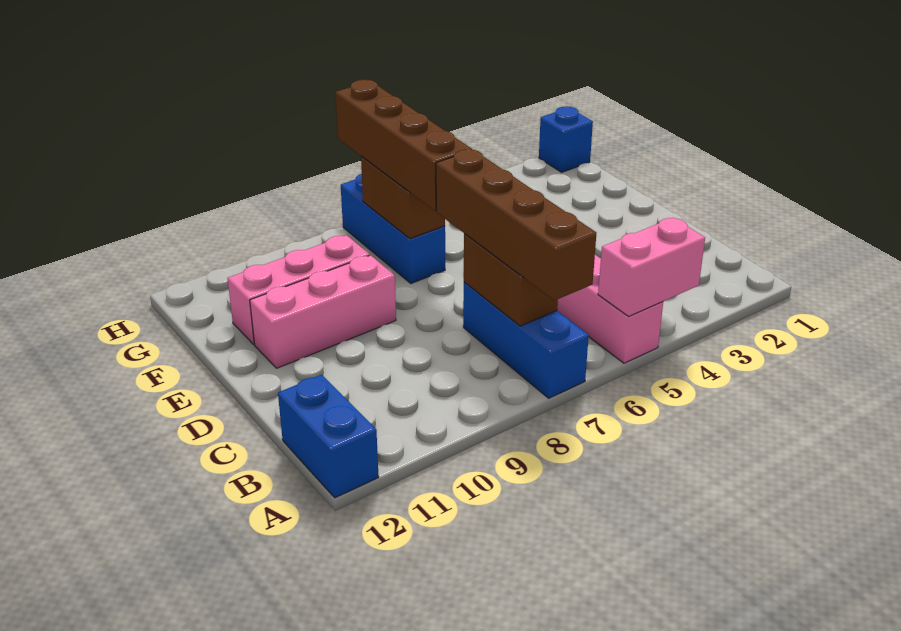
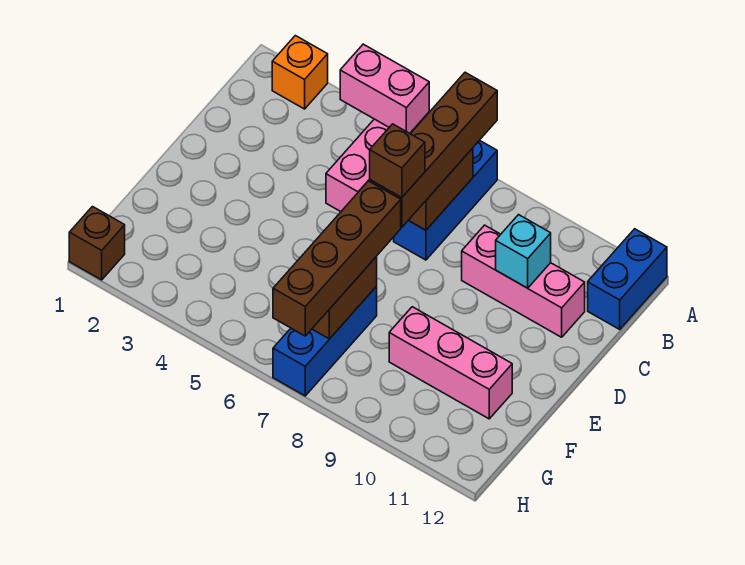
none -> orange brick A2 level 1
none -> cyan brick C10 level 2
none -> brown brick D7 level 4
pink brick E9:E11 level 1 -> pink brick C9:C11 level 1
blue brick H1 level 1 -> brown brick H1 level 1

